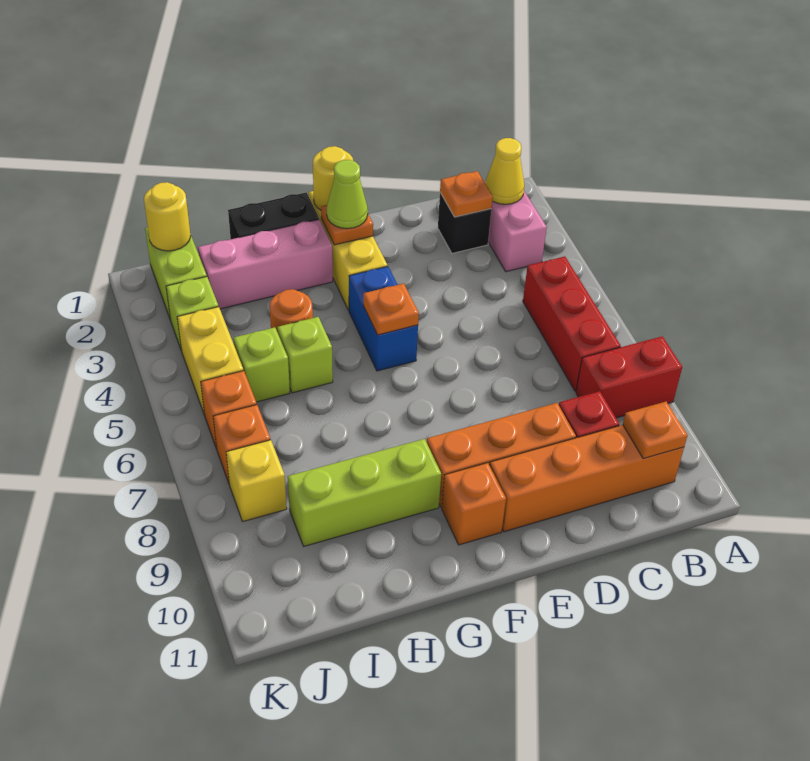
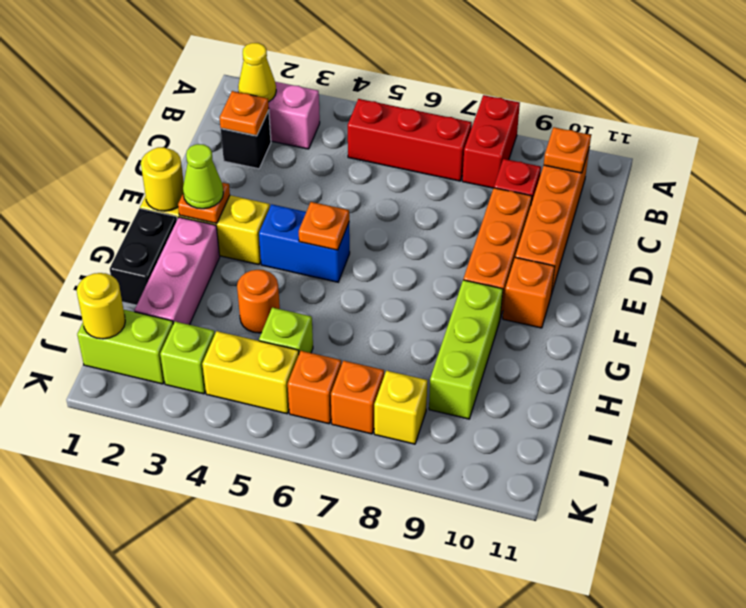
lime brick H5 level 1 -> none

